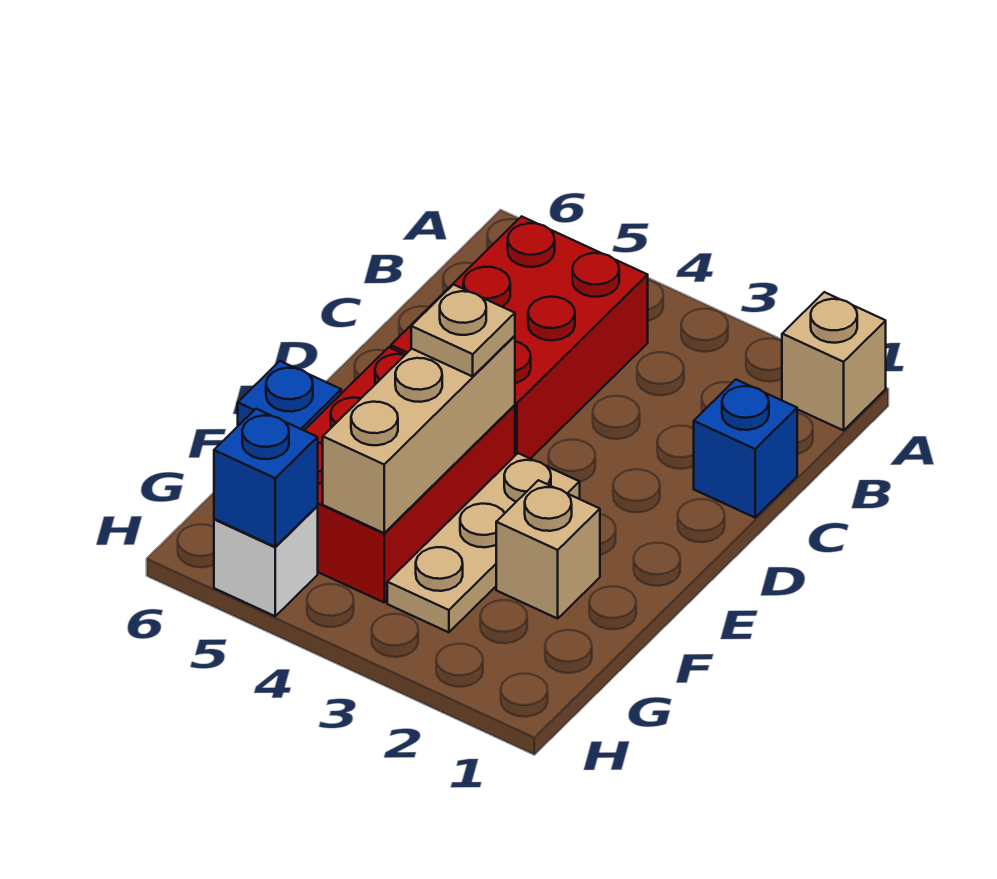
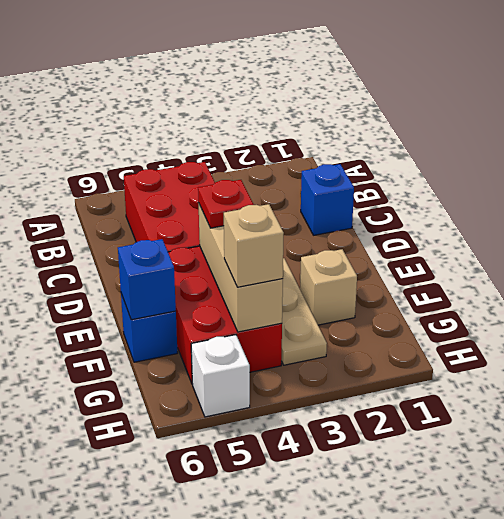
tan brick A1 level 1 -> tan brick G4 level 3
tan plate E4 level 3 -> red plate E4 level 3
blue brick H5 level 2 -> blue brick F6 level 2

